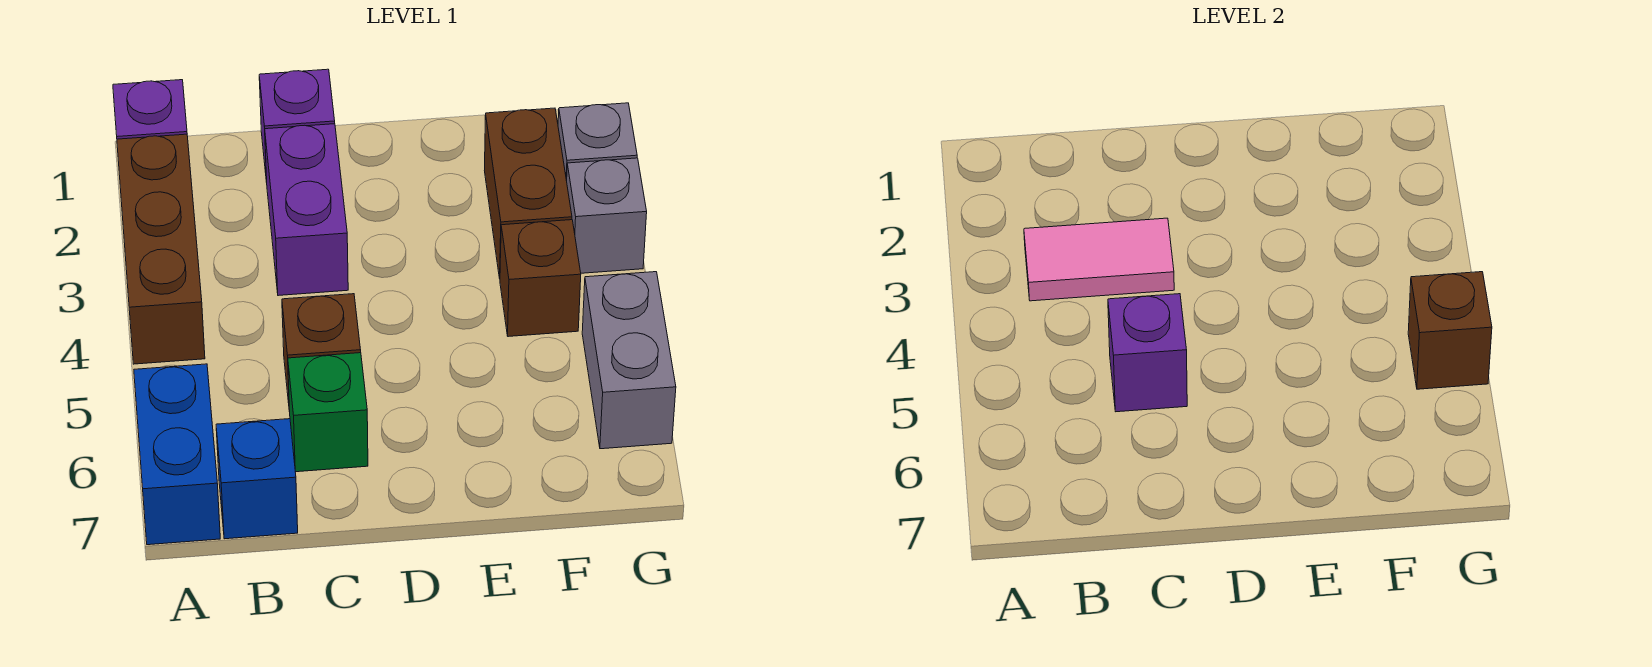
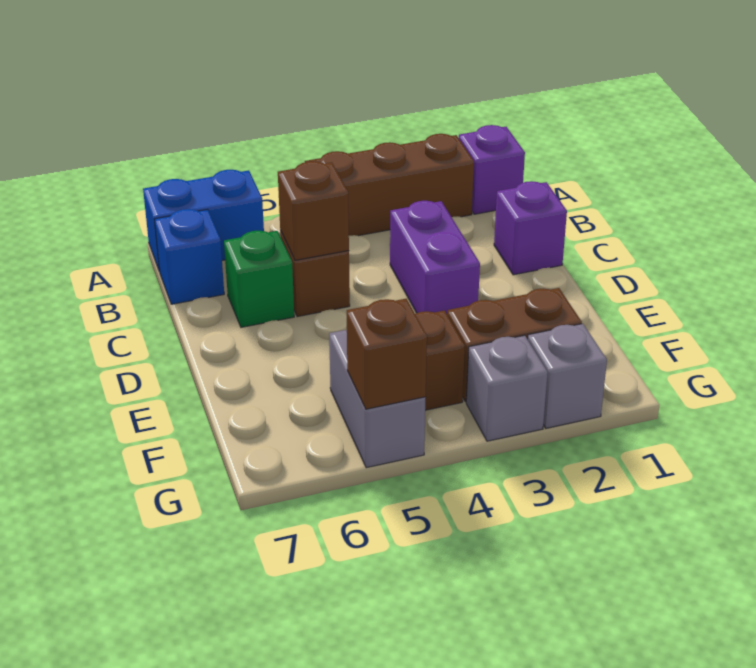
pink tile B3:C3 level 2 -> none
purple brick C2:C3 level 1 -> purple brick C3:D3 level 1
purple brick C5 level 2 -> brown brick C5 level 2
grey brick G5:G6 level 1 -> grey brick F5:G5 level 1

